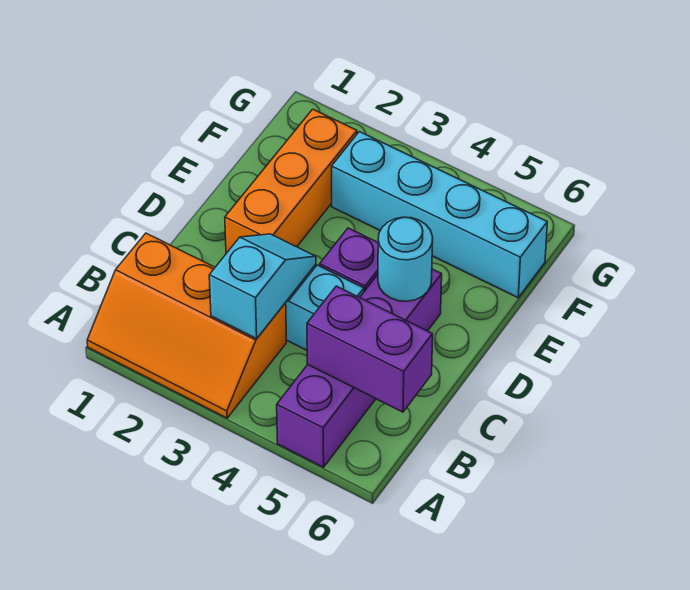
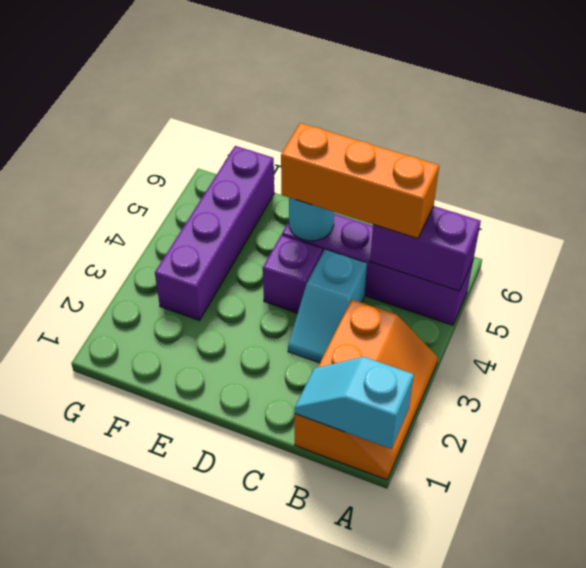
cyan slope B3:C3 level 2 top B -> cyan slope A1:B1 level 2 top A
purple brick B5:B6 level 2 -> purple brick A5:B5 level 2
orange brick D2:F2 level 1 -> orange brick B5:D5 level 3
cyan brick F3:F6 level 1 -> purple brick F3:F6 level 1

